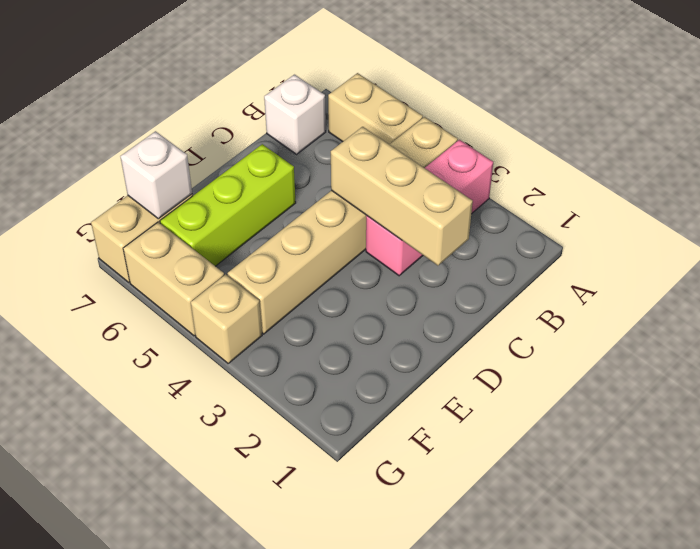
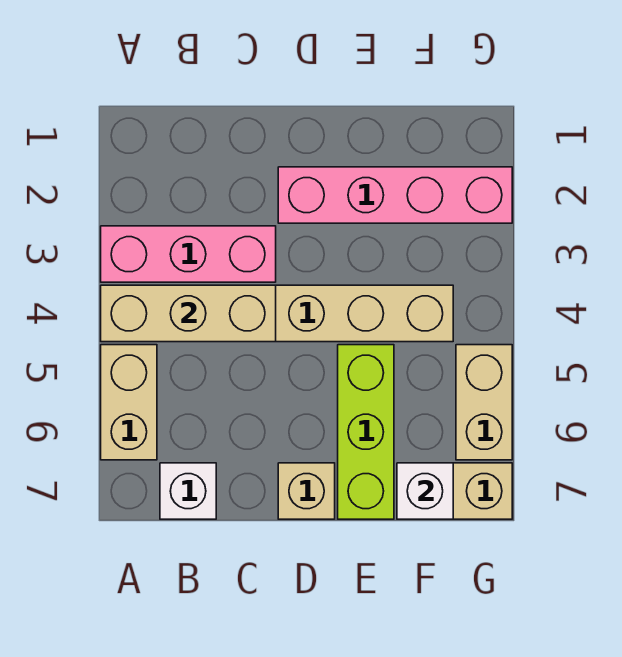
tan brick C2:C4 level 2 -> tan brick A4:C4 level 2
none -> pink brick D2:G2 level 1
lime brick D6:F6 level 1 -> lime brick E5:E7 level 1
tan brick G4 level 1 -> tan brick D7 level 1

